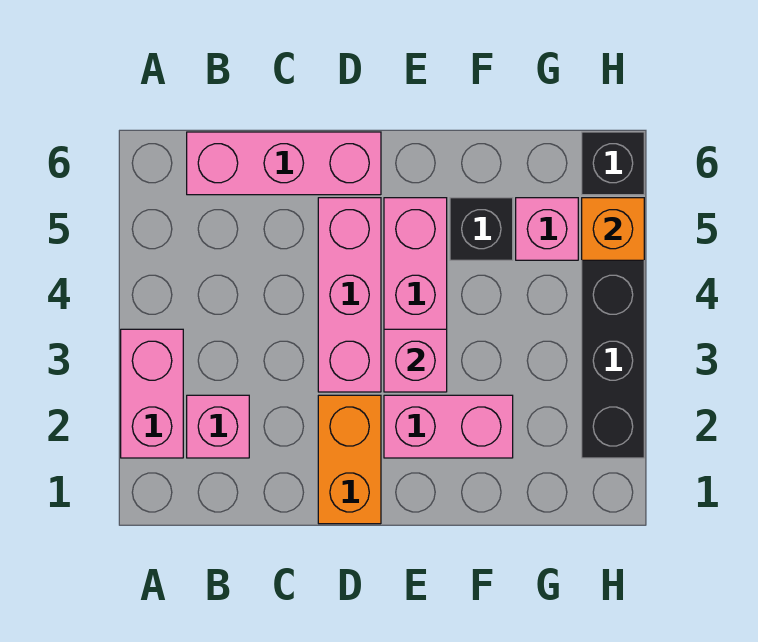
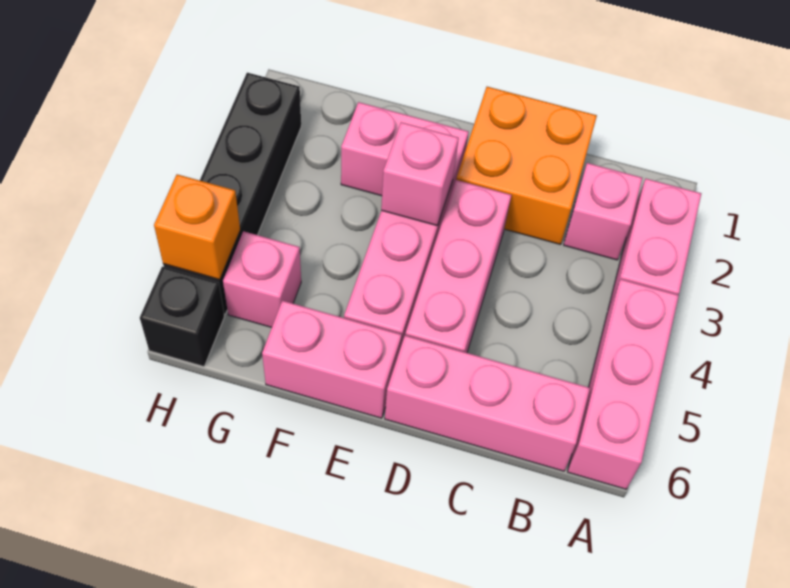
none -> pink brick A4:A6 level 1
orange brick D1:D2 level 1 -> orange brick C1:D2 level 1
none -> pink brick E6:F6 level 1
black brick F5 level 1 -> none

